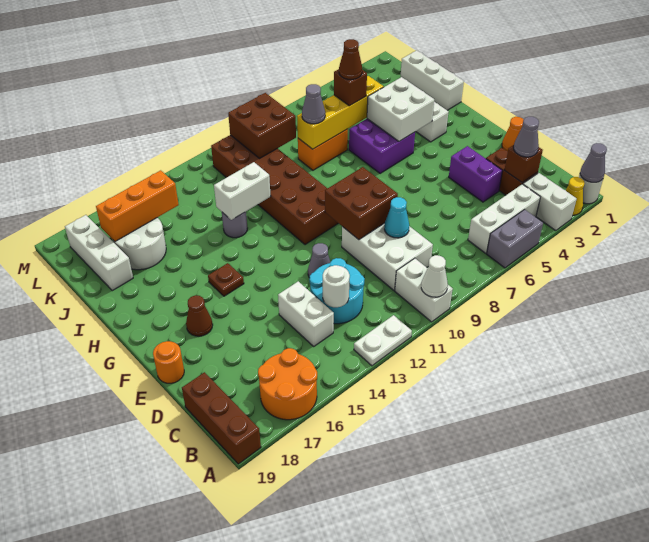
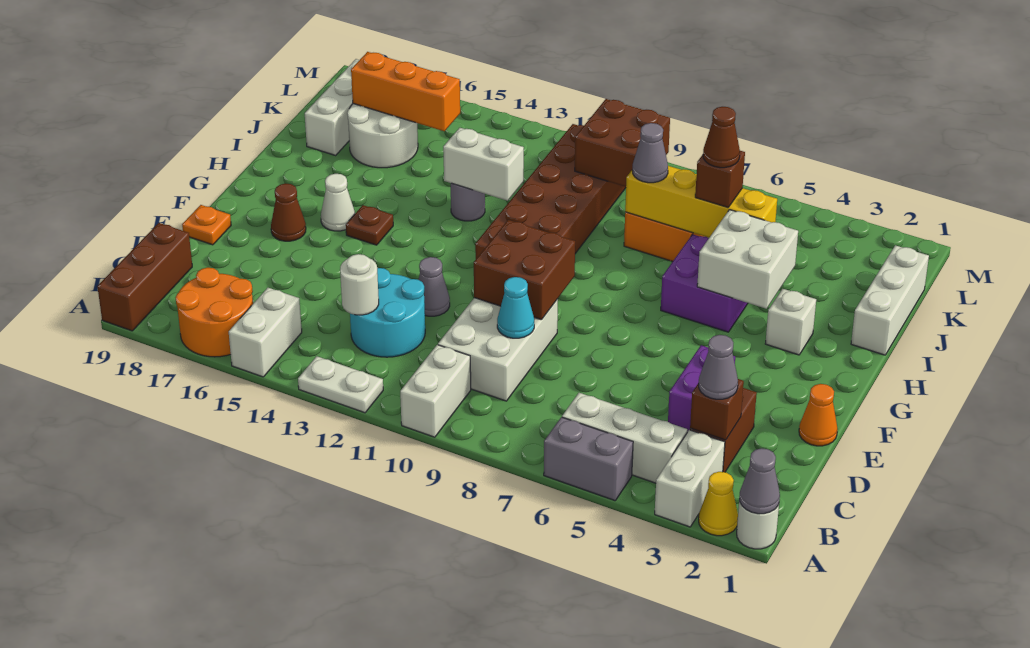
white cone A10 level 2 -> white cone G16 level 1
white brick C14:D14 level 1 -> white brick A15:B15 level 1
orange round brick E19 level 1 -> orange plate E19 level 1

